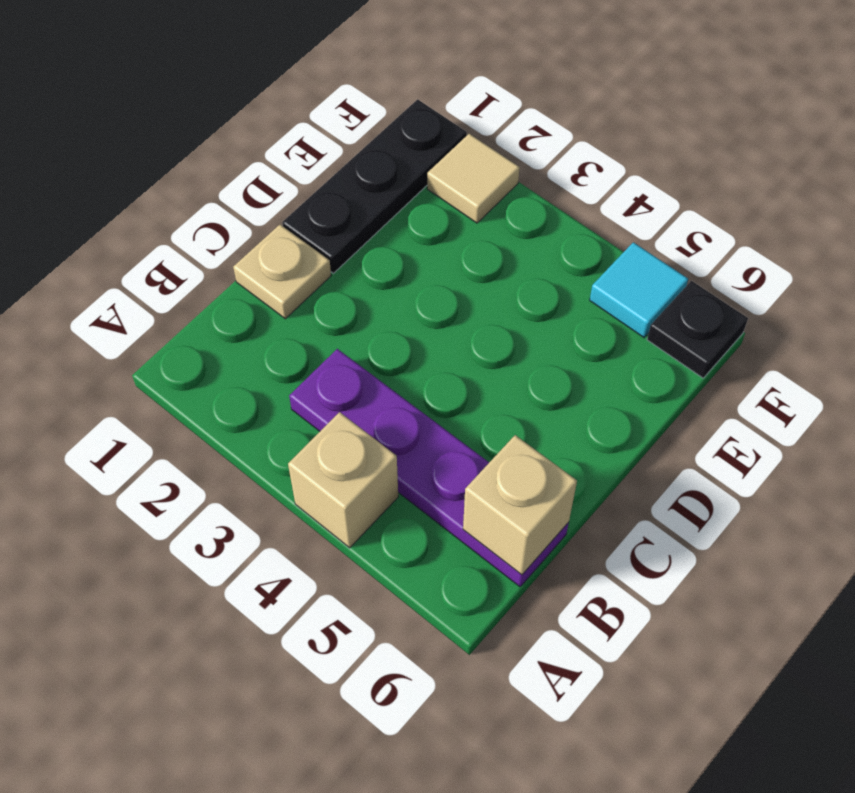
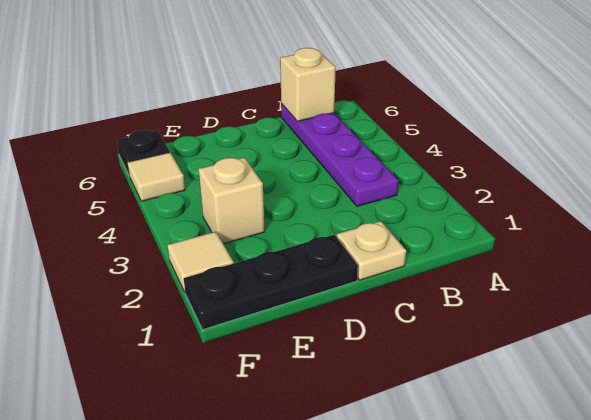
tan brick A4 level 1 -> tan brick E3 level 1
cyan tile F5 level 1 -> tan tile F5 level 1

